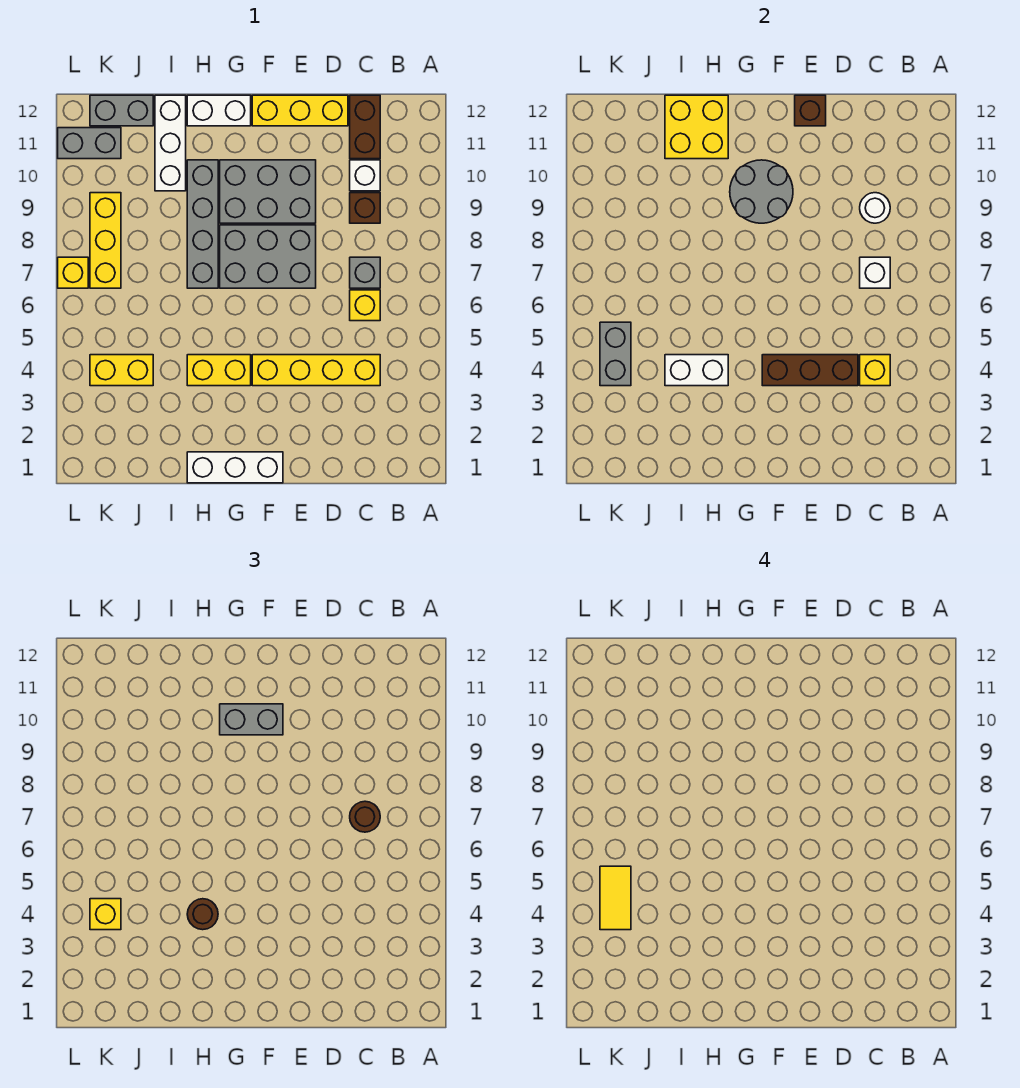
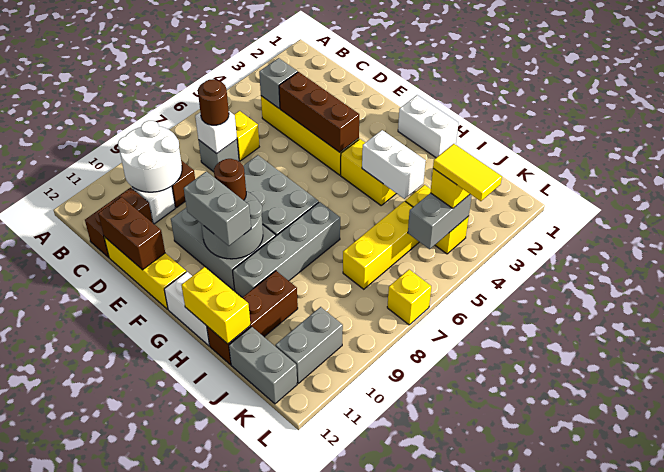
yellow brick C4 level 2 -> grey brick C4 level 2
white round brick C9 level 2 -> white round brick B9:C10 level 2
brown brick E12 level 2 -> brown brick D12:E12 level 2
white brick F1:H1 level 1 -> white brick G1:H1 level 1
brown round brick H4 level 3 -> brown round brick F9 level 3
yellow brick H11:I12 level 2 -> yellow brick H12:I12 level 2
white brick I10:I12 level 1 -> brown brick I10:I12 level 1
yellow tile K4:K5 level 4 -> yellow tile K4:L4 level 4
yellow brick K7:K9 level 1 -> yellow brick J5:J7 level 1
grey brick K11:L11 level 1 -> grey brick K10:K11 level 1

